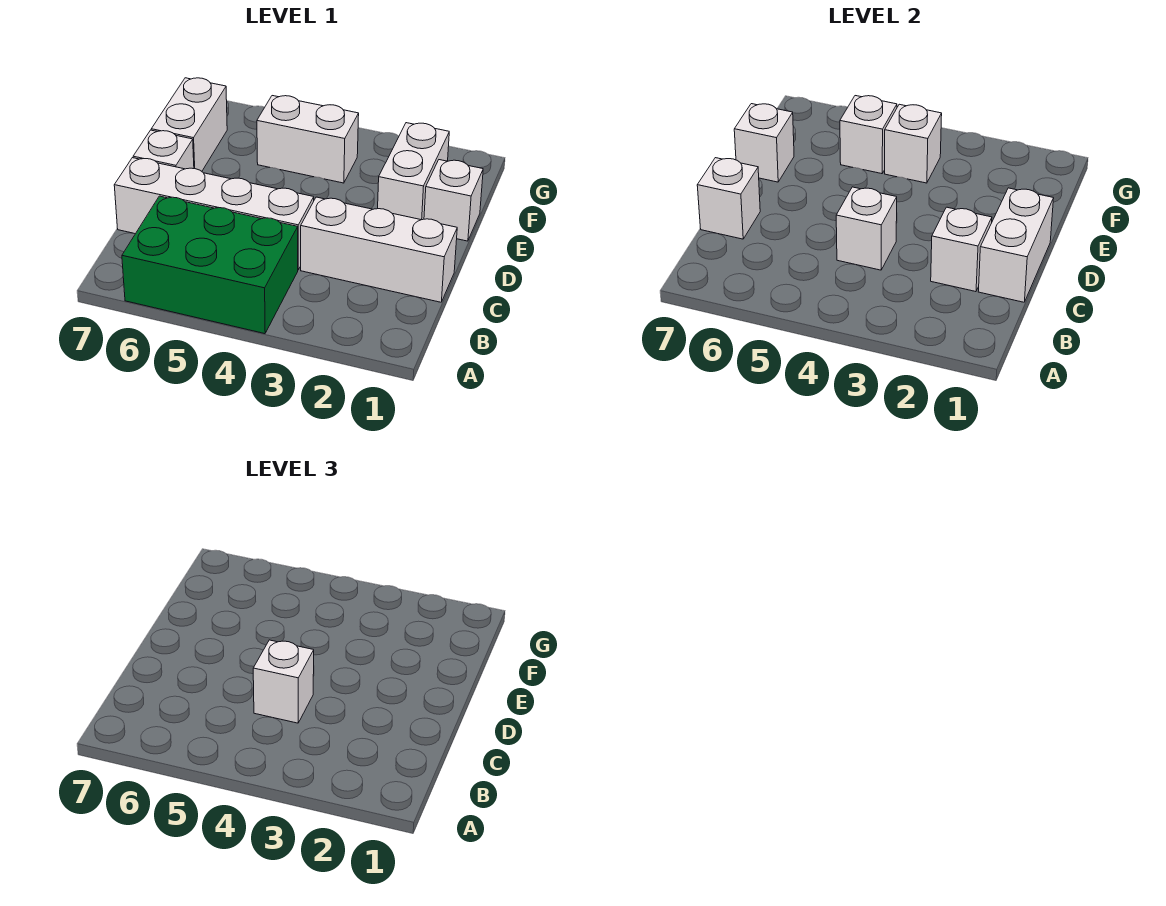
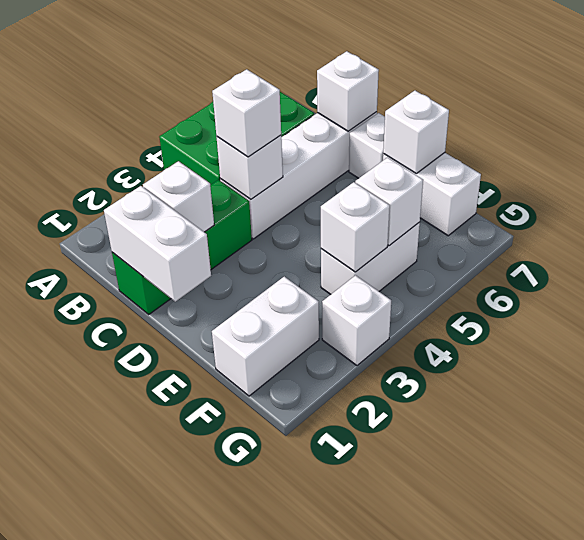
white brick C1:C3 level 1 -> green brick C1:C3 level 1
white brick E1 level 1 -> white brick G3 level 1
white brick E2:F2 level 1 -> white brick F1:F2 level 1

